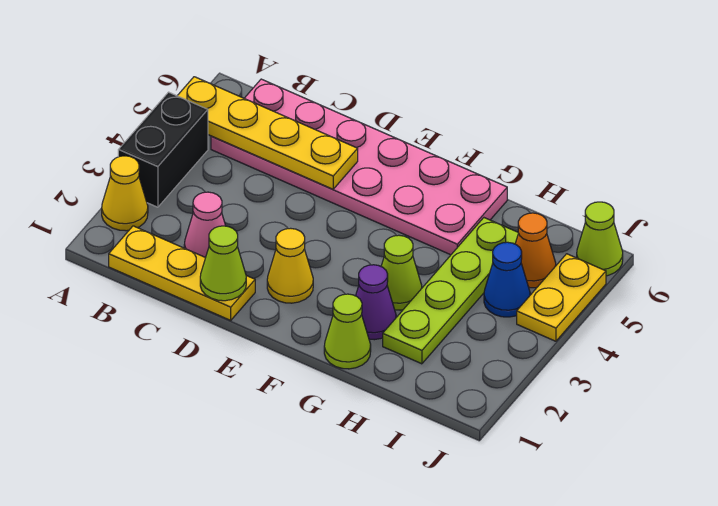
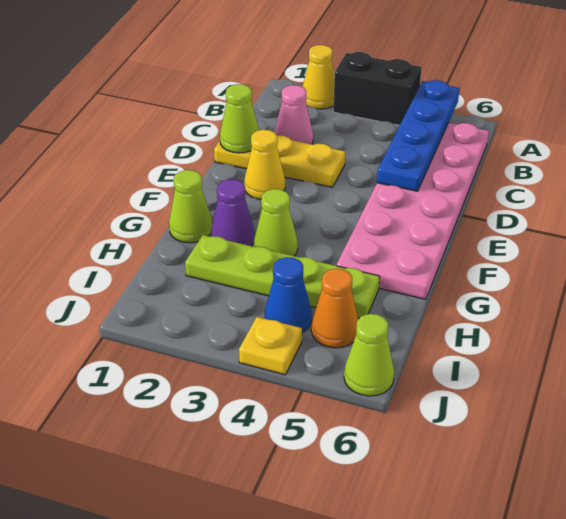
yellow plate A5:D5 level 2 -> blue plate A5:D5 level 2
yellow plate B1:D1 level 1 -> yellow plate D1:D3 level 1
yellow plate J4:J5 level 1 -> yellow plate J4 level 1

